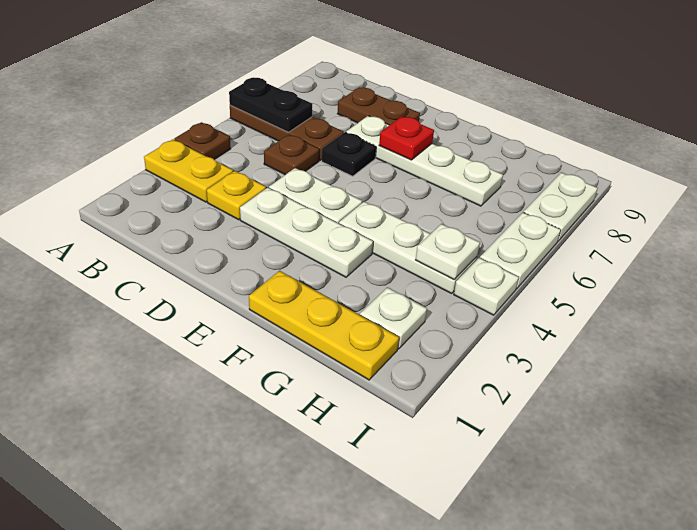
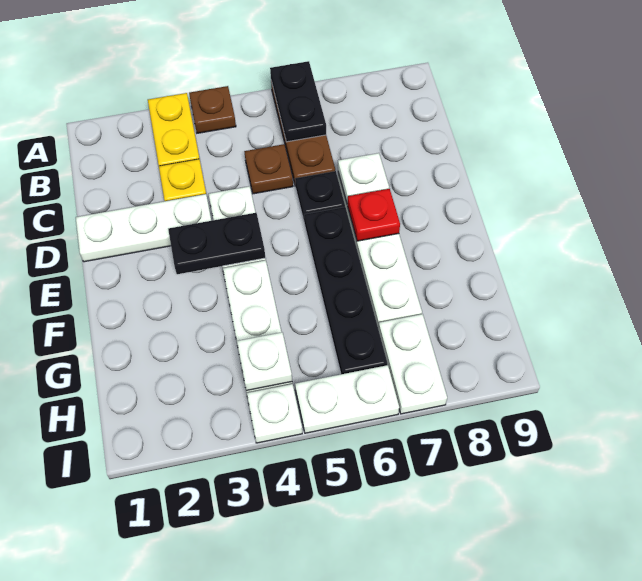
brown plate C8:D8 level 1 -> none
white plate D3:F3 level 1 -> white plate D1:D3 level 1
none -> black plate E3:E4 level 2
none -> black plate E6:H6 level 1
yellow plate F1:H1 level 1 -> none
white plate H2 level 1 -> white plate D7 level 2
white plate I7:I8 level 1 -> white plate H7:I7 level 1

